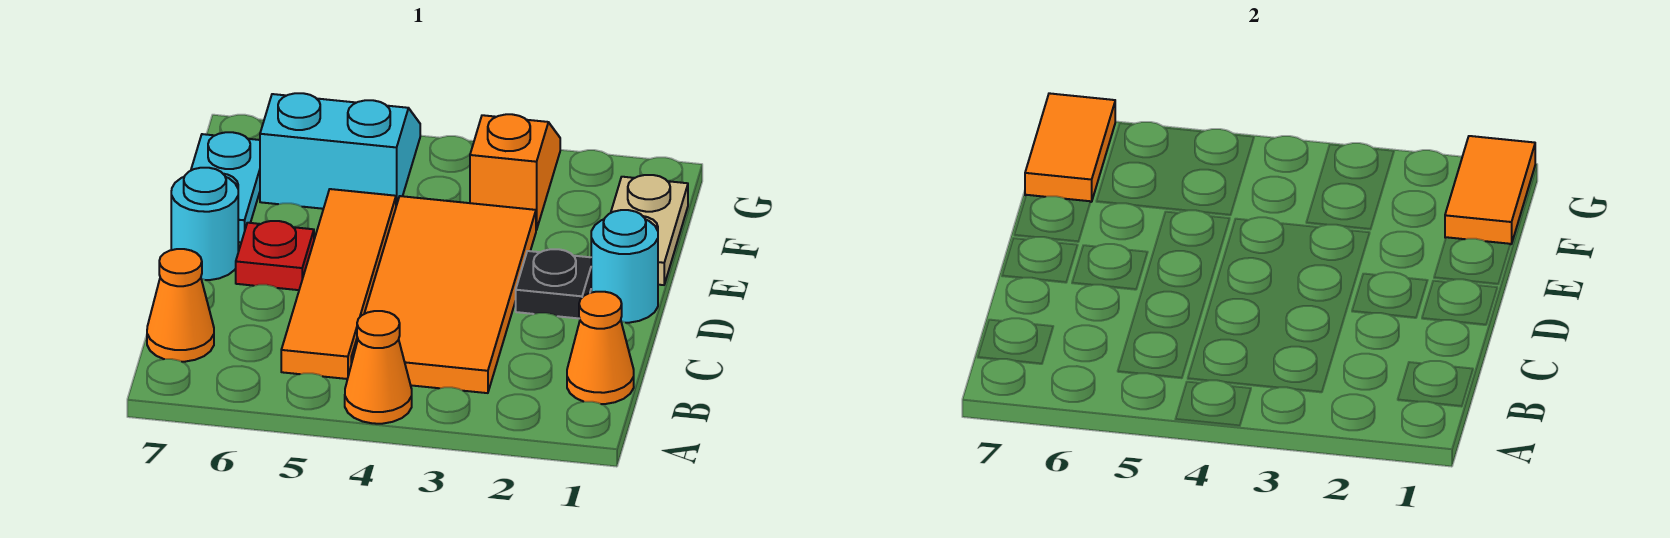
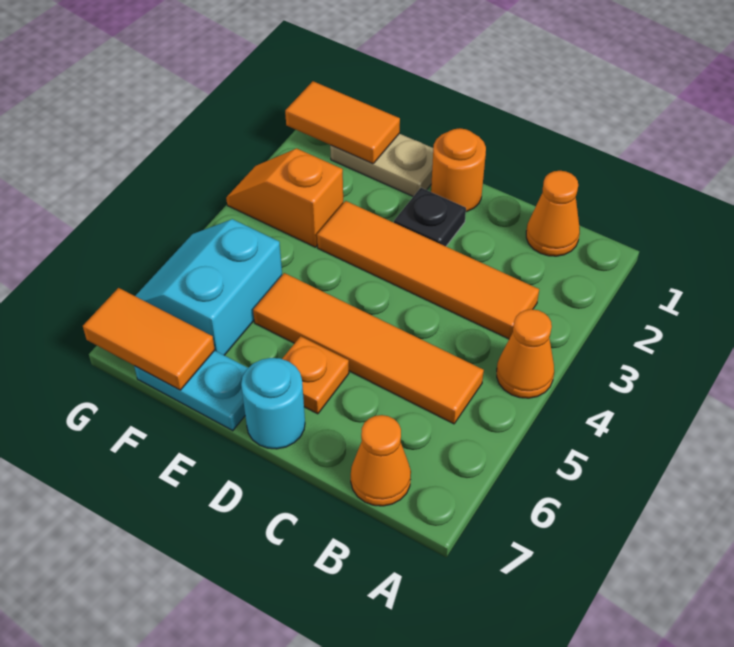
orange tile B3:E4 level 1 -> orange tile B3:E3 level 1
cyan round brick D1 level 1 -> orange round brick D1 level 1
red plate D6 level 1 -> orange plate D6 level 1

